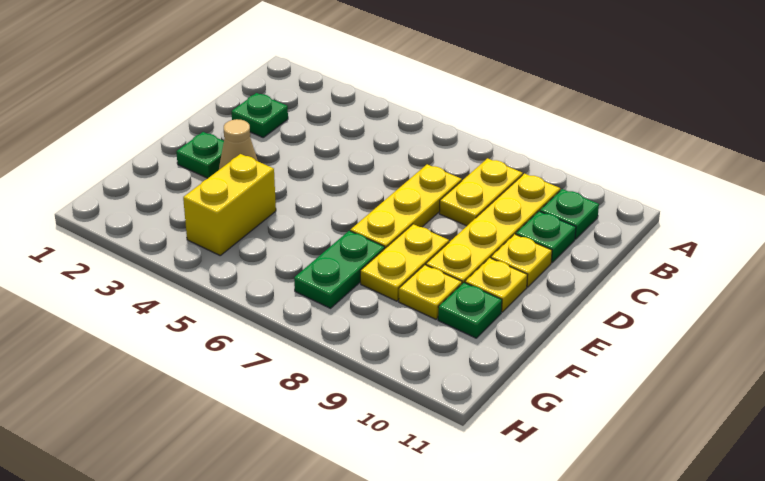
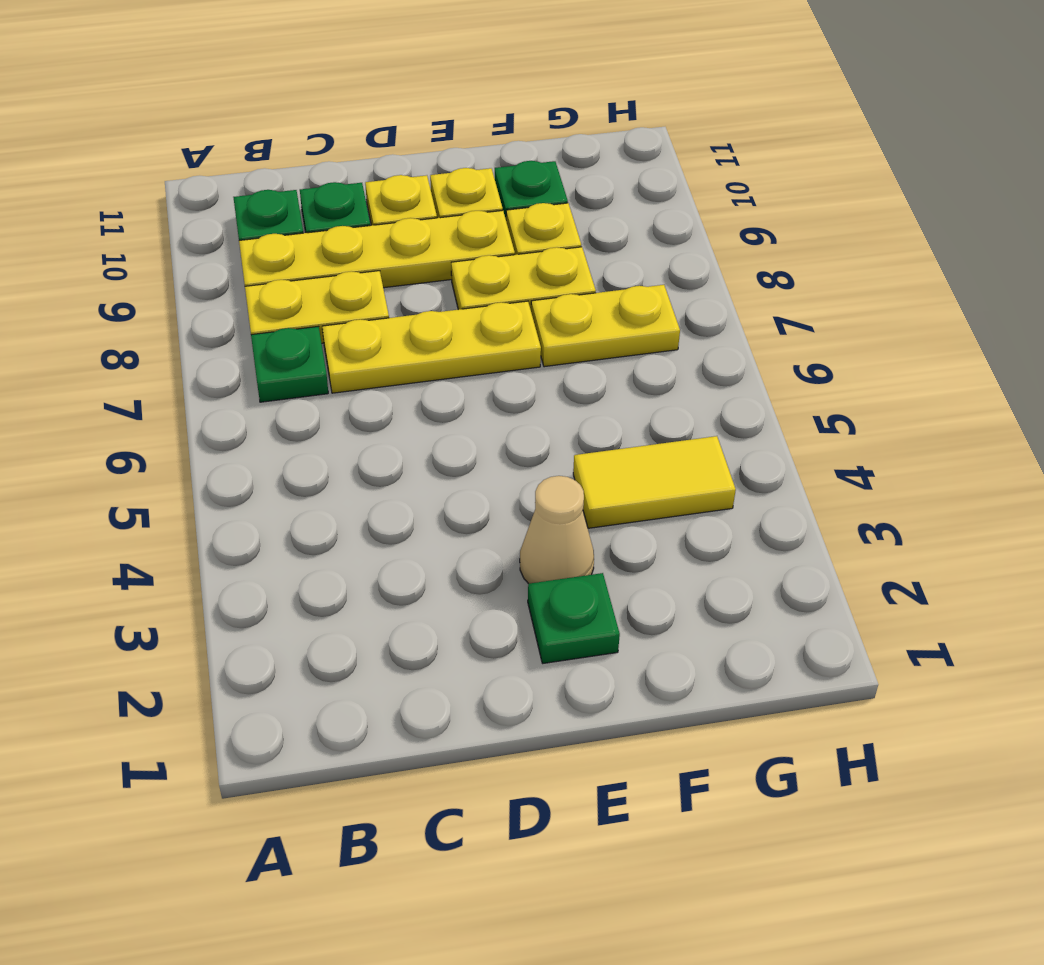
green plate C2 level 1 -> green plate B7 level 1
yellow brick F4:G4 level 1 -> yellow tile F4:G4 level 1
green plate F7:G7 level 1 -> yellow plate F7:G7 level 1

